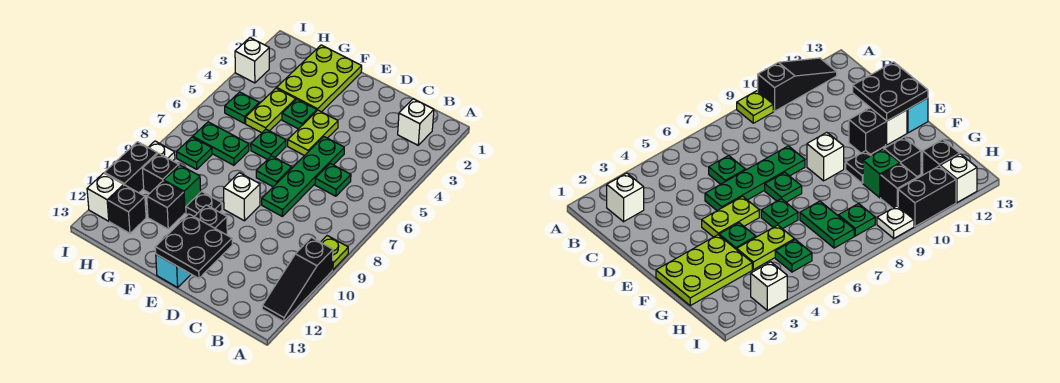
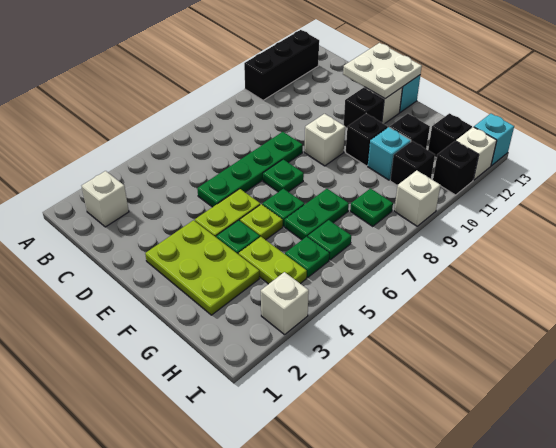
lime plate A9 level 1 -> lime plate F5 level 1
black slope A10:A12 level 1 top 10 -> black brick A10:A12 level 1
green plate C6 level 1 -> green plate H6 level 1
black plate D12:E13 level 2 -> white plate D12:E13 level 2
lime plate F1:G3 level 1 -> lime plate E2:G3 level 1
black plate F10 level 1 -> black brick F10 level 1
lime plate G4:G5 level 1 -> lime plate G4:H4 level 1
green plate G7:H7 level 1 -> green plate G6:G7 level 1
green brick G10 level 1 -> cyan brick G10 level 1
white plate I9 level 1 -> white brick I9 level 1
black brick I10:I11 level 1 -> black brick I11 level 1
none -> cyan brick I13 level 1

